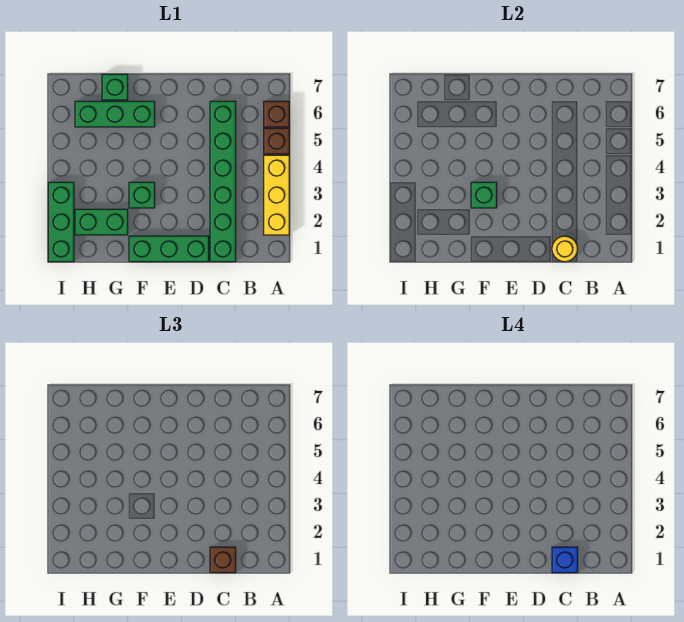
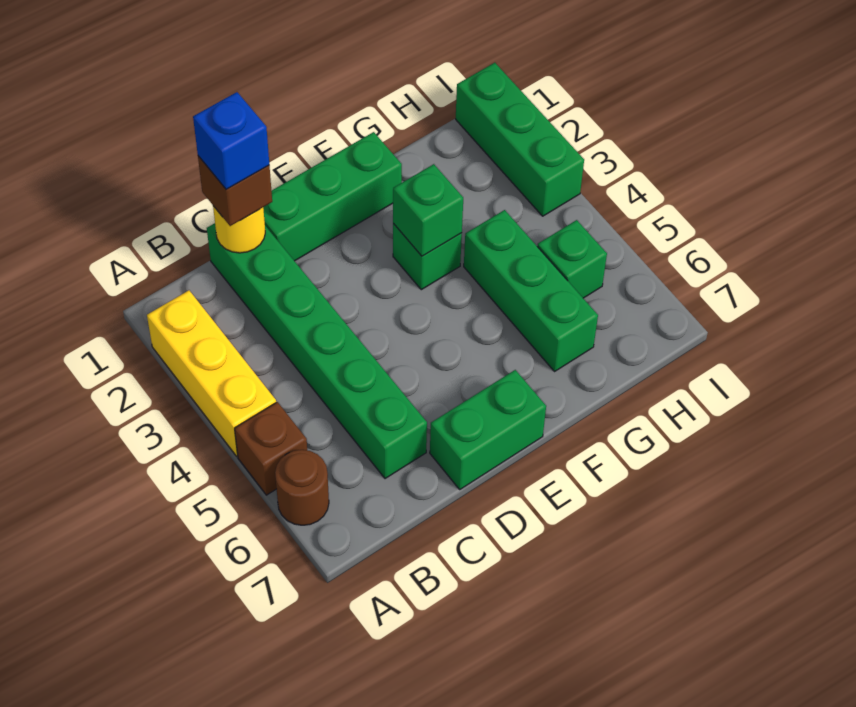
brown brick A6 level 1 -> brown round brick A6 level 1
green brick F6:H6 level 1 -> green brick G4:G6 level 1
green brick G2:H2 level 1 -> green brick D7:E7 level 1
green brick G7 level 1 -> green brick H5 level 1

